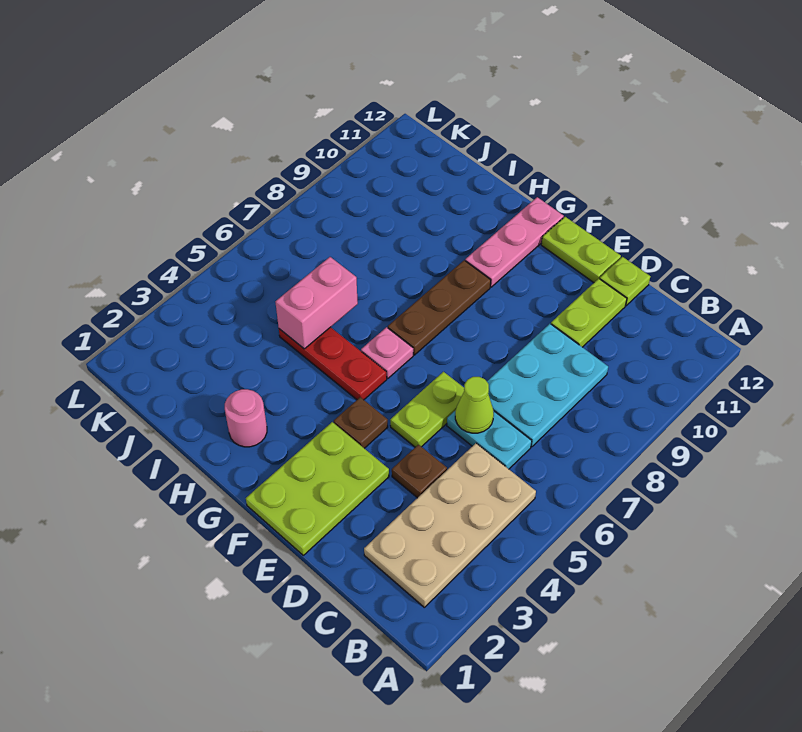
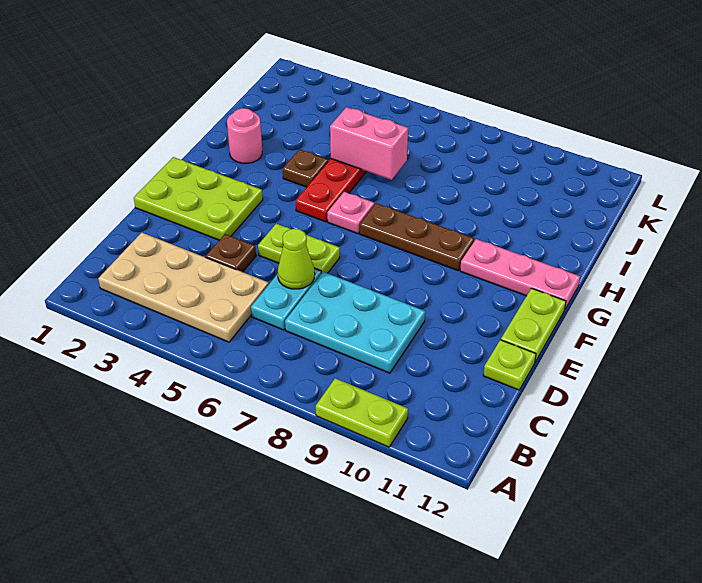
lime plate D10:D11 level 1 -> lime plate A9:A10 level 1
brown plate F4 level 1 -> brown plate H4 level 1

